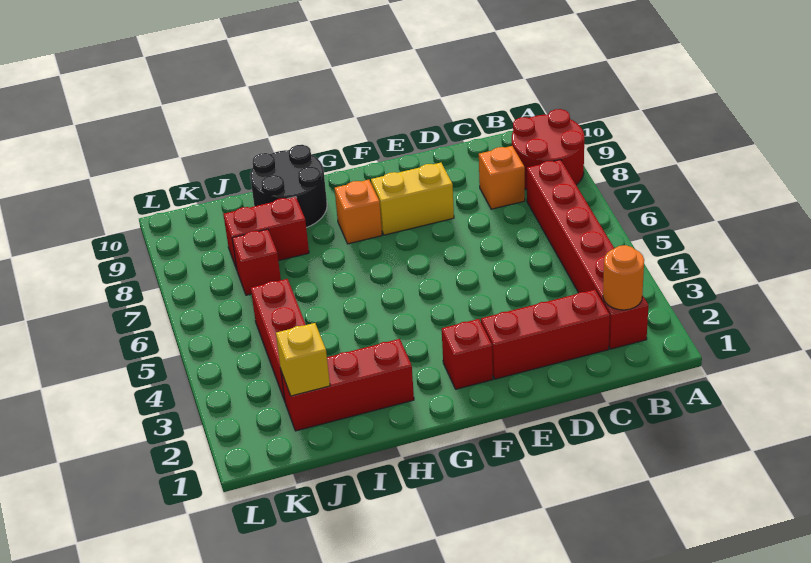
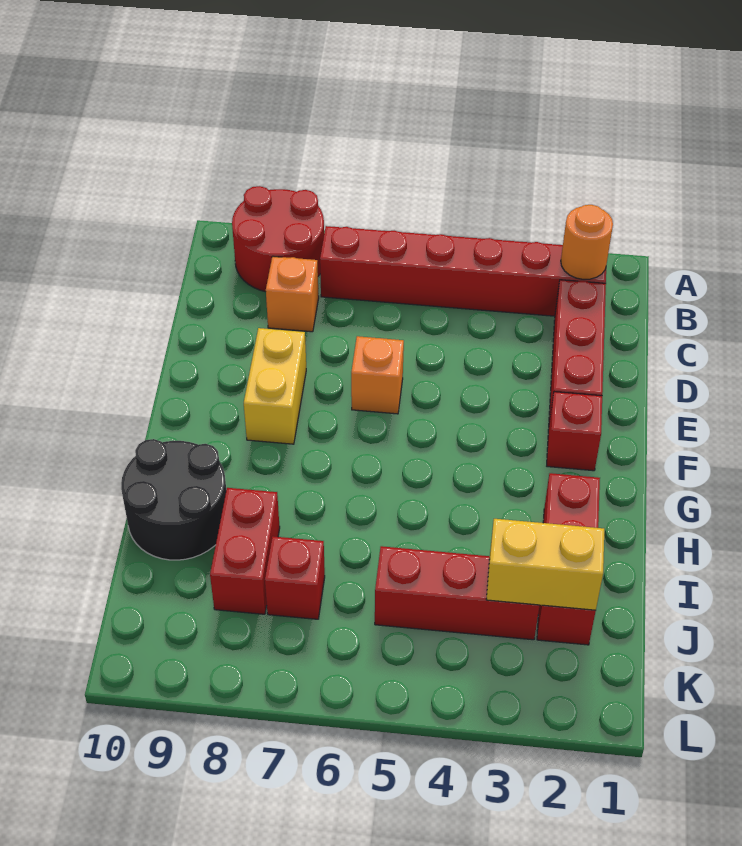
orange brick G8 level 1 -> orange brick E6 level 1
yellow brick J2 level 2 -> yellow brick J2:J3 level 2

